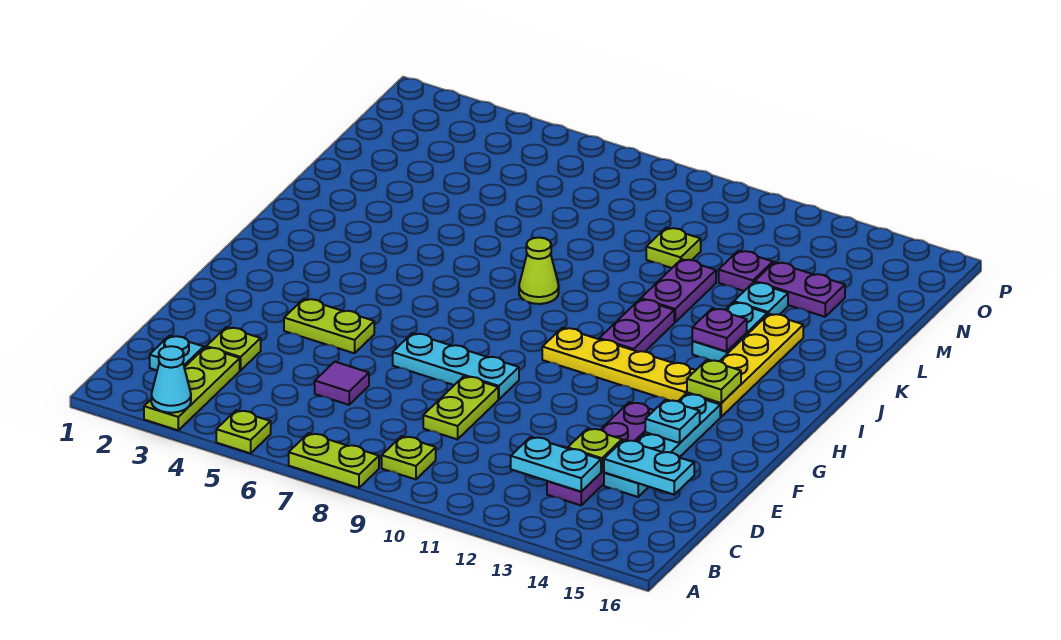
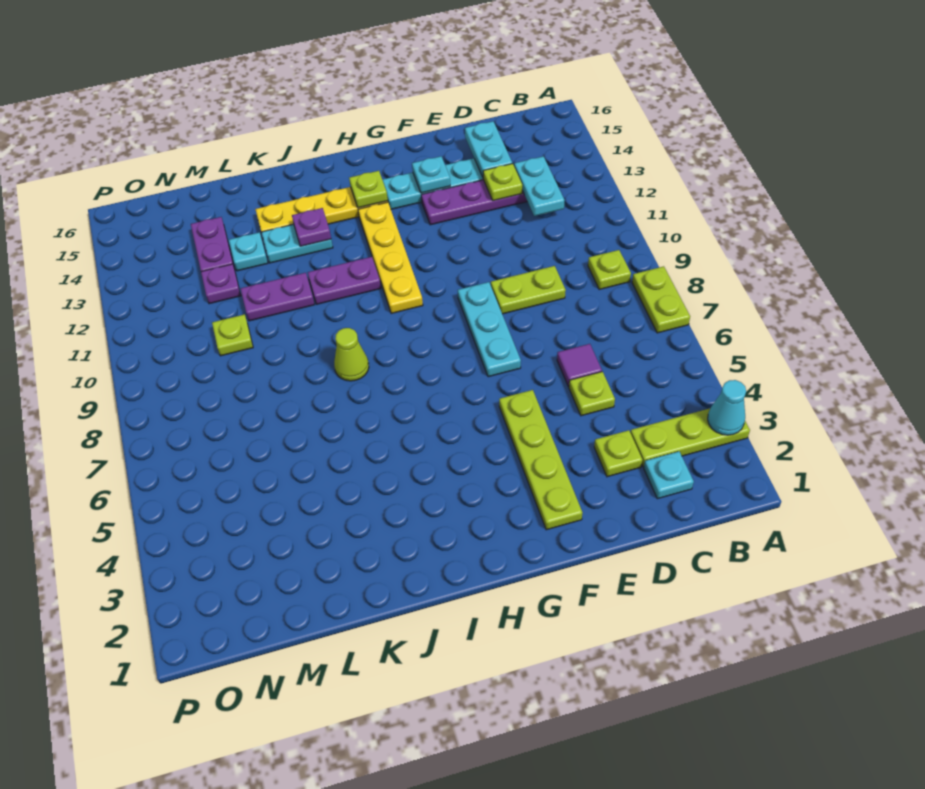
lime plate A5 level 1 -> lime plate D5 level 1
lime plate F4:F5 level 1 -> lime plate F2:F5 level 1

